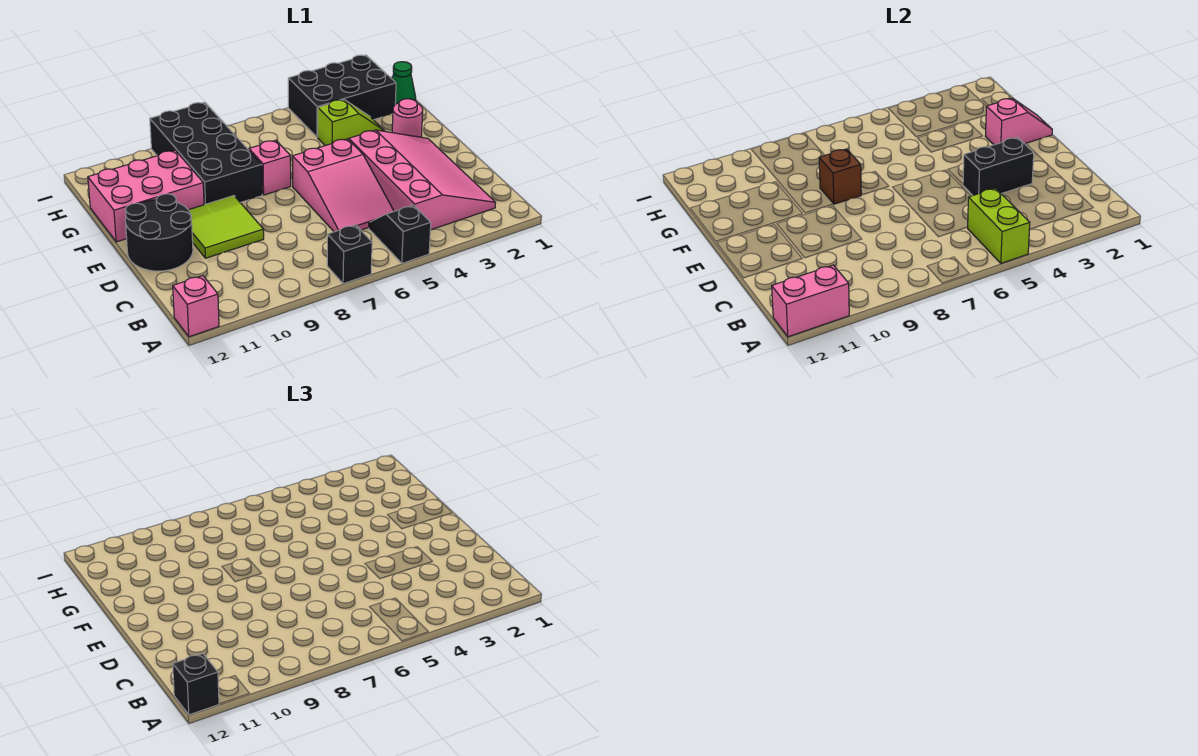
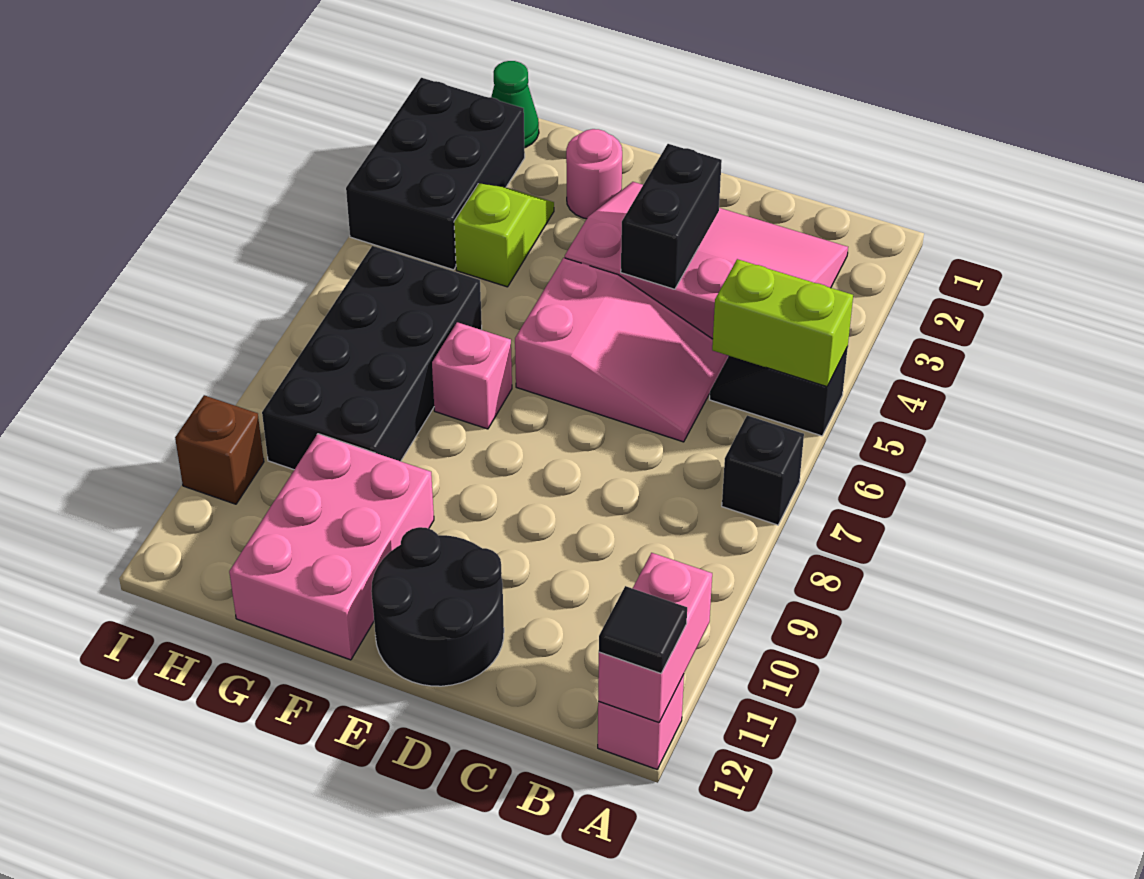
black brick A12 level 3 -> black tile A12 level 3
lime tile D9:E10 level 1 -> none
pink slope F1:F2 level 2 top 2 -> none
black brick F8:I9 level 1 -> black brick G6:H9 level 1
brown brick F8 level 2 -> brown brick I10 level 1

